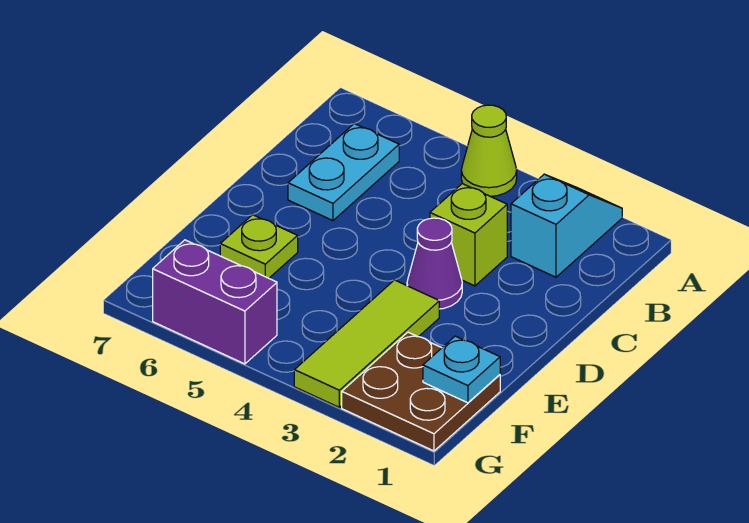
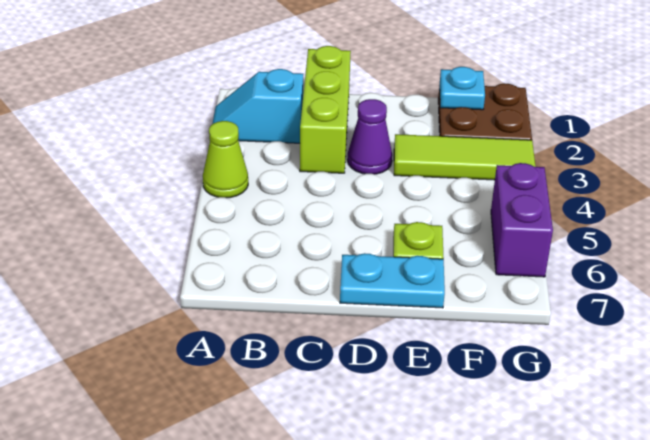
cyan plate B6:C6 level 1 -> cyan plate D7:E7 level 1
lime brick C3 level 1 -> lime brick C1:C3 level 1

